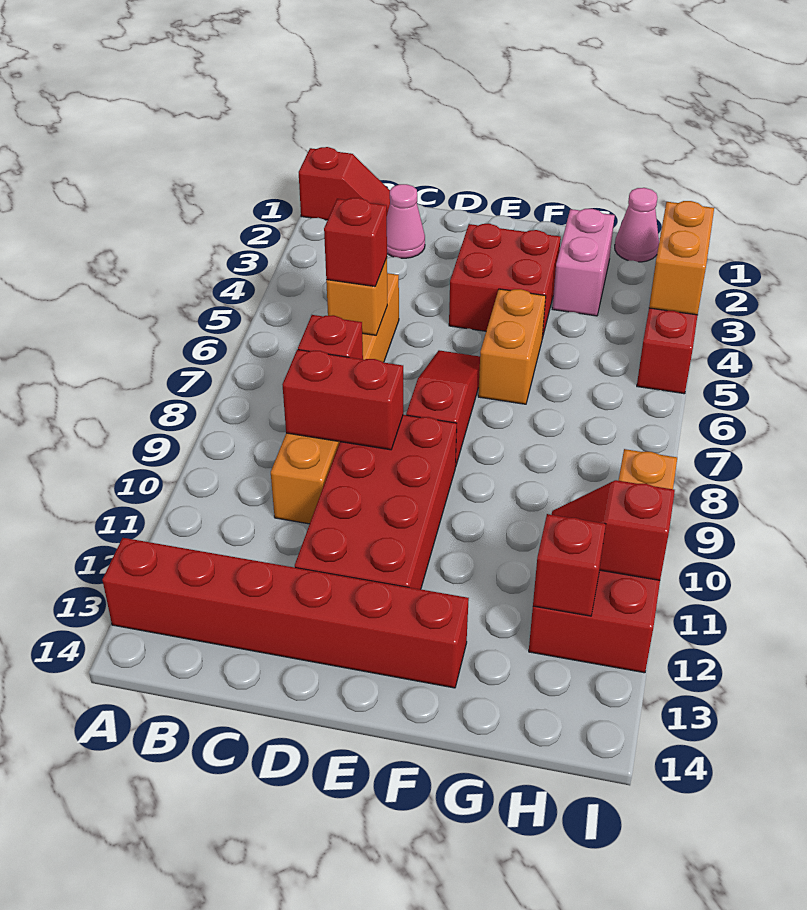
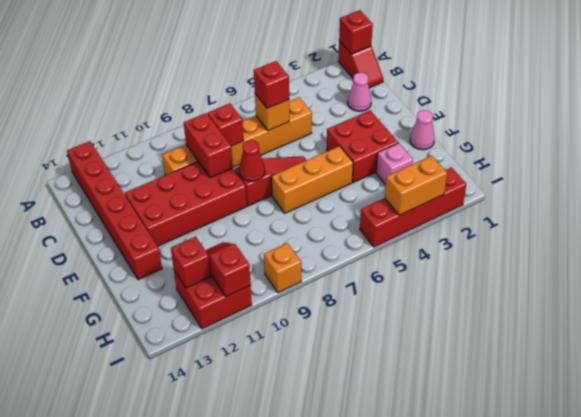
none -> red brick A1 level 2
none -> red cone E8 level 2
orange brick F5:F6 level 1 -> orange brick F5:F7 level 1
pink brick G2:G3 level 1 -> pink brick G3 level 1
pink cone H1 level 1 -> pink cone F1 level 1

